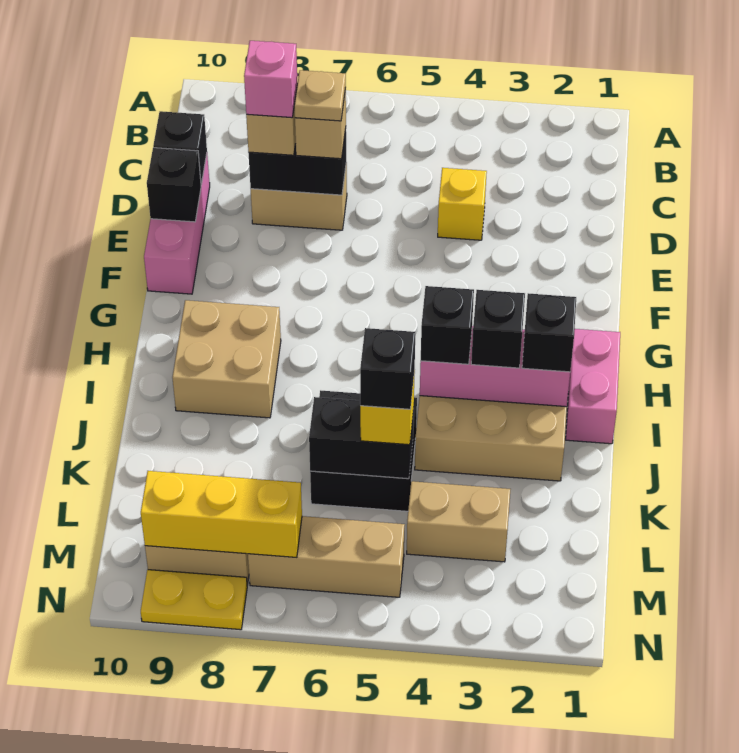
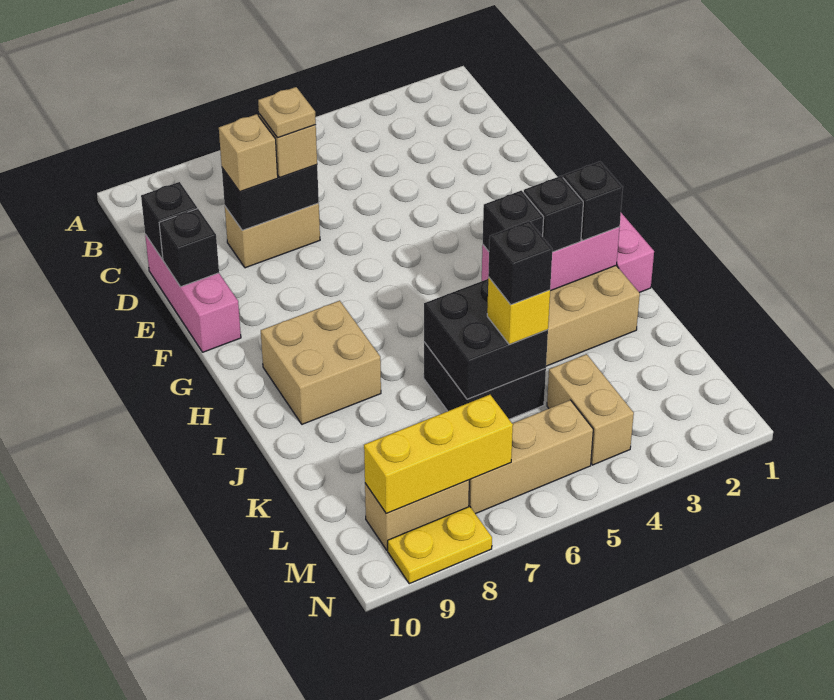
yellow brick D4 level 1 -> none
pink brick D8 level 4 -> none
black brick K5:K6 level 2 -> black brick J5:K6 level 2
tan brick L3:L4 level 1 -> tan brick L4:M4 level 1

